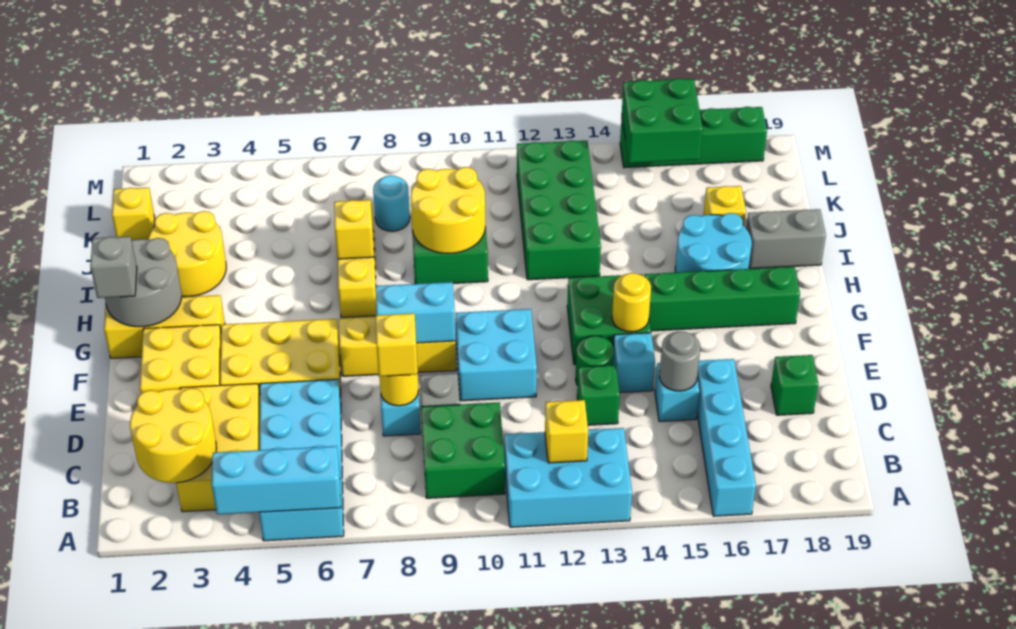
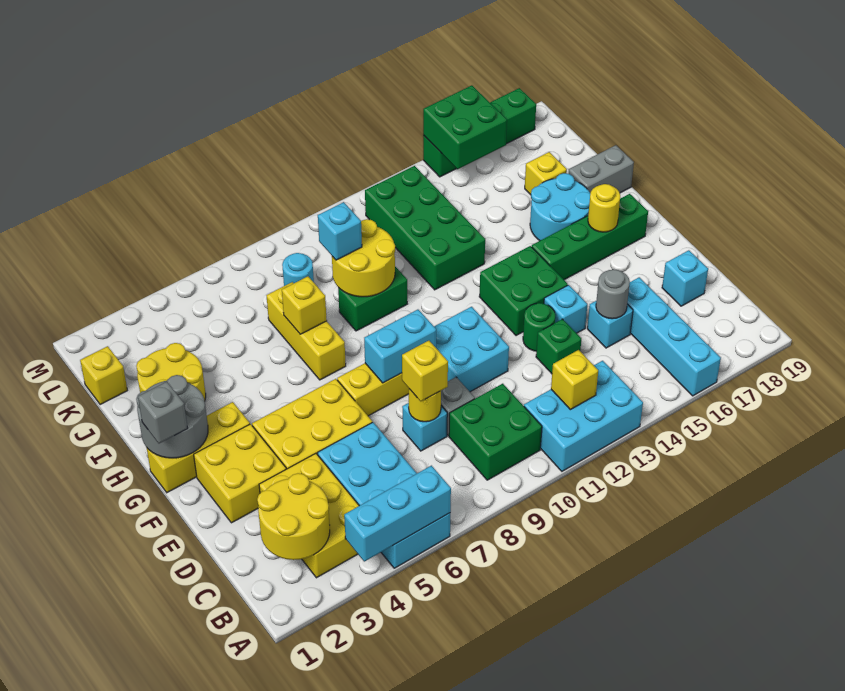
green brick D18 level 1 -> cyan brick D18 level 1
yellow round brick F14 level 2 -> yellow round brick G17 level 2
none -> cyan brick J9 level 3

